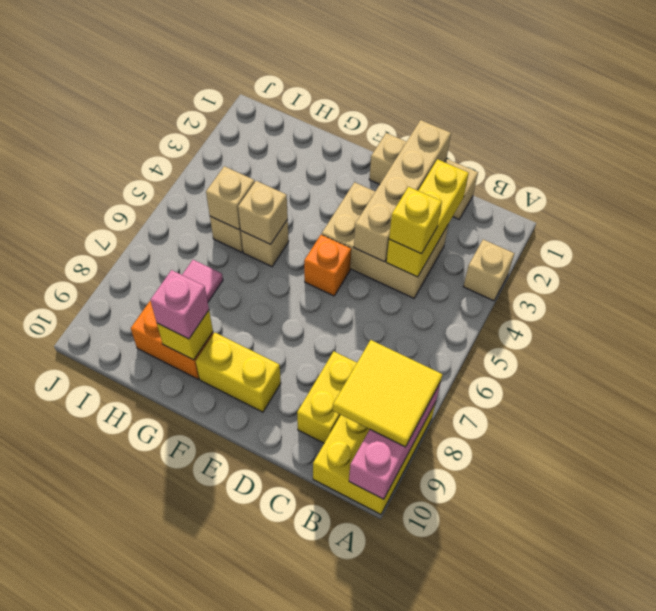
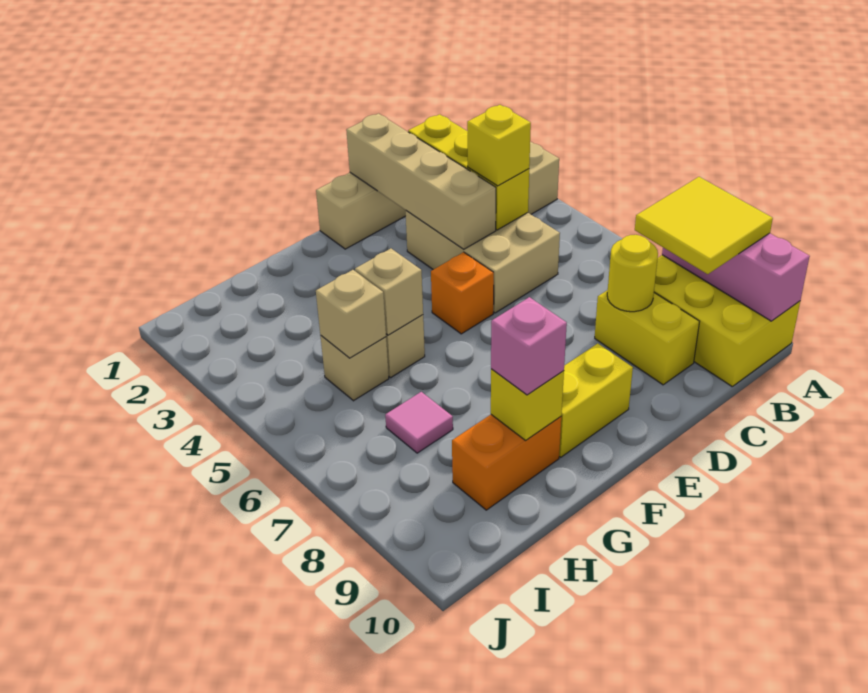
tan brick C3:E4 level 1 -> tan brick C3:D5 level 1
none -> yellow round brick C8 level 2

